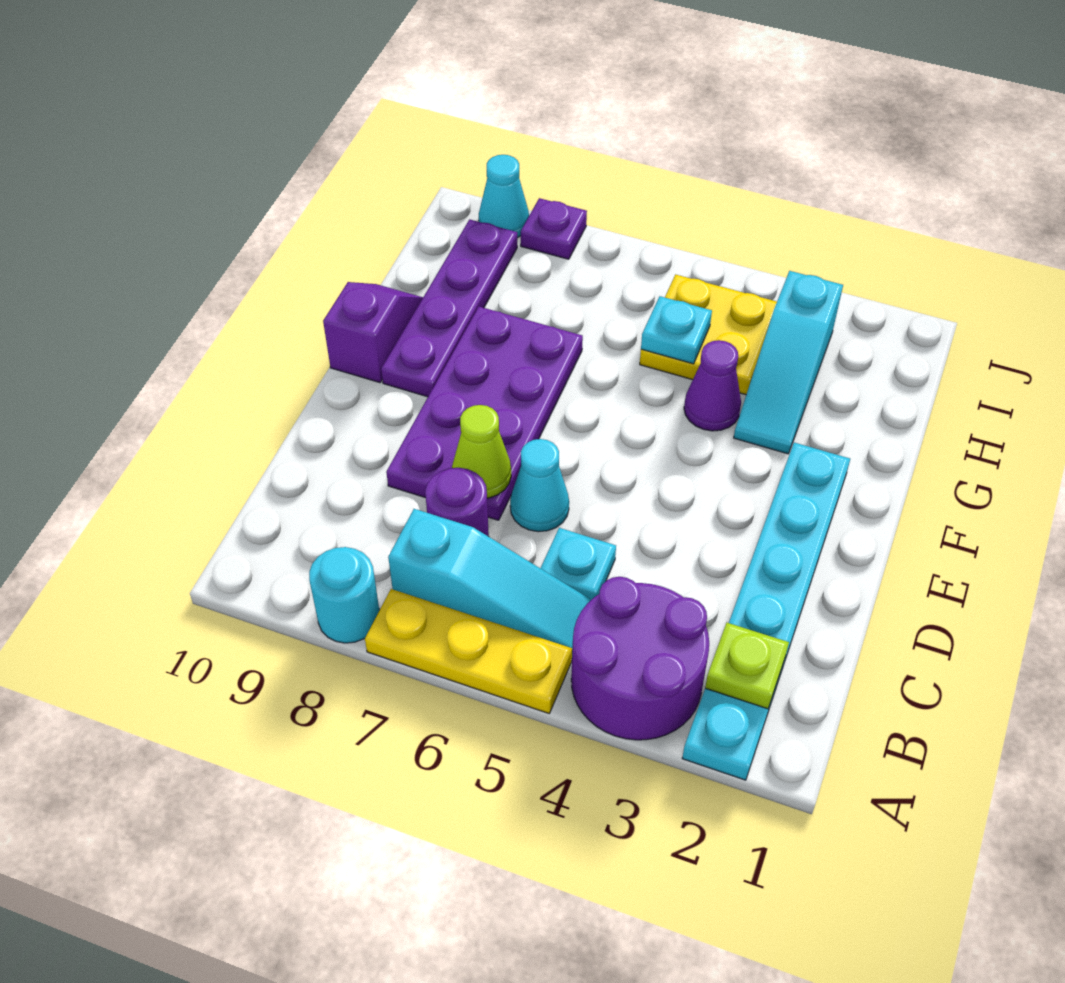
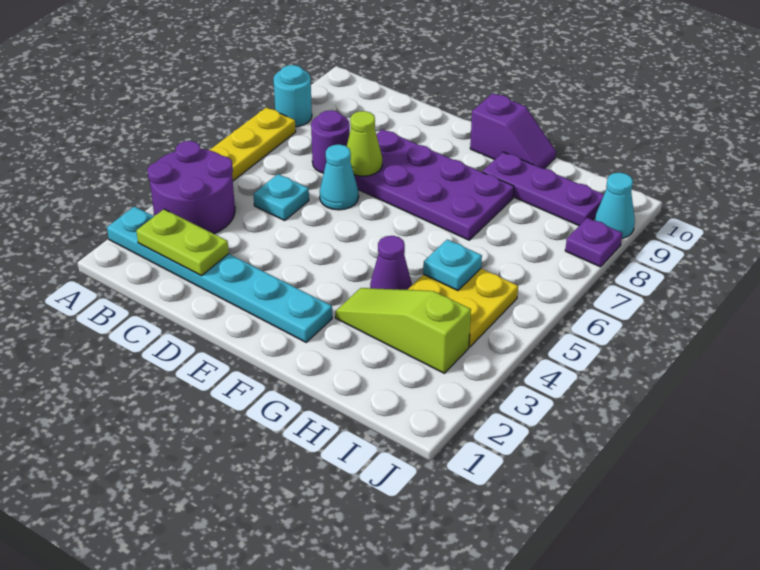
lime plate B2 level 2 -> lime plate B2:C2 level 2
cyan slope B5:B7 level 1 top 7 -> none
purple plate F9:I9 level 1 -> purple plate G9:I9 level 1
cyan slope G3:I3 level 1 top I -> lime slope G3:I3 level 1 top I

